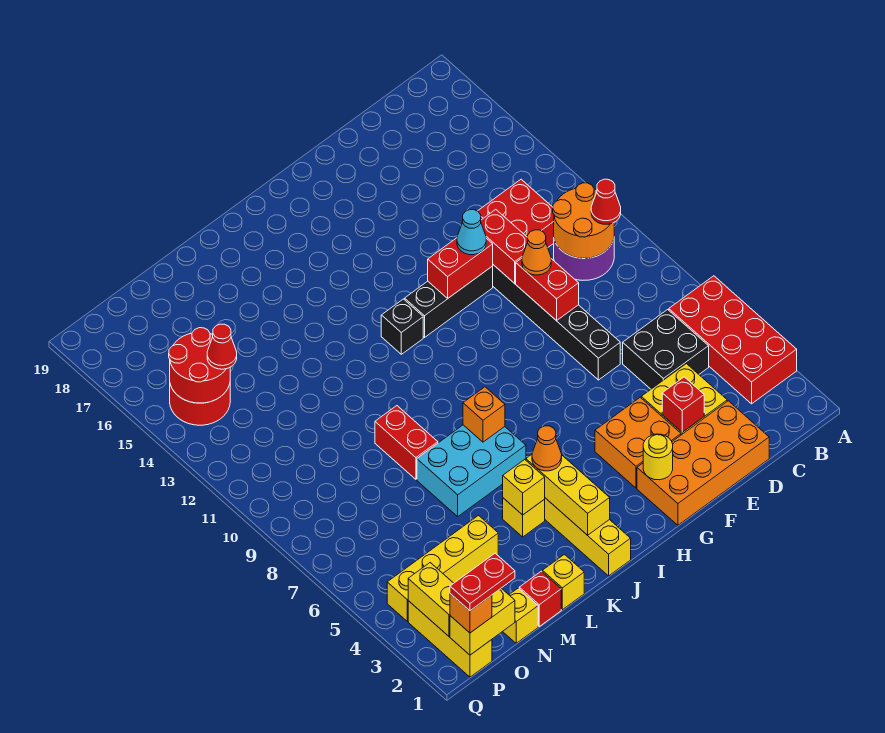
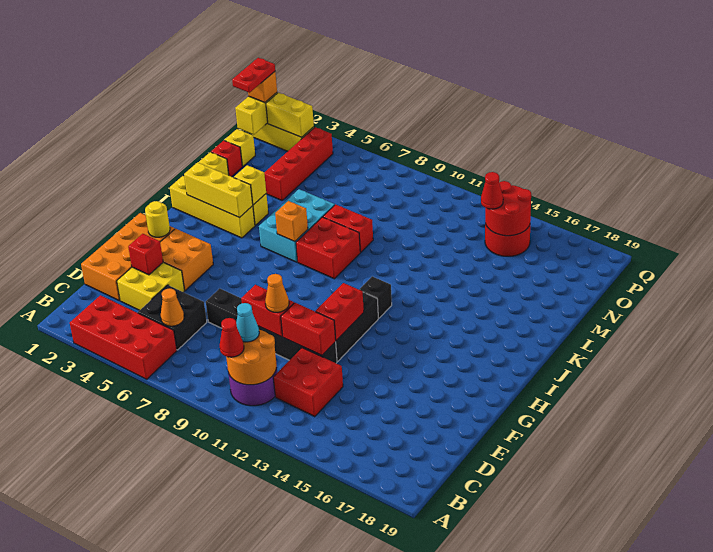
cyan cone F12 level 3 -> cyan cone C10 level 3
orange cone J4 level 3 -> orange cone C6 level 2
none -> red brick J8:K9 level 1
yellow brick M4:P4 level 1 -> red brick M4:P4 level 1

